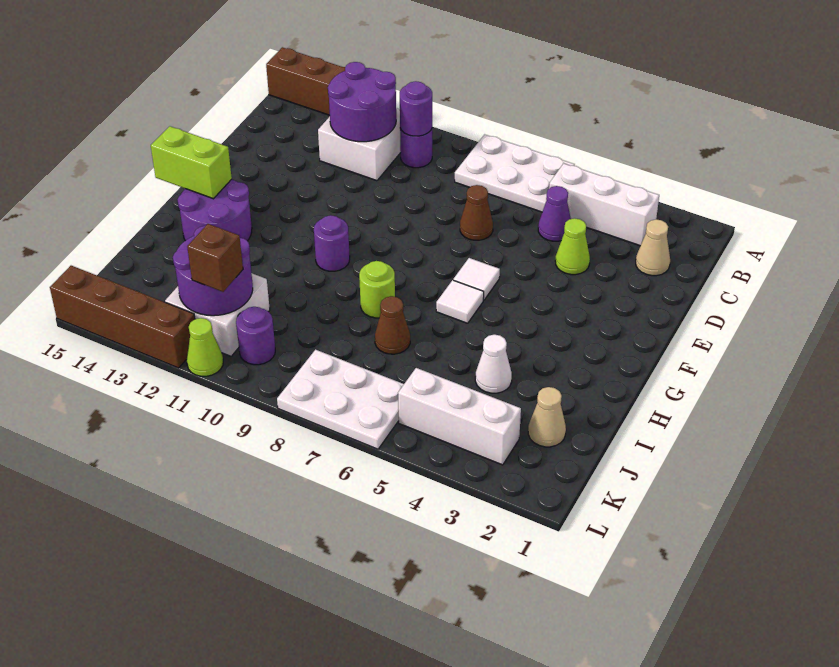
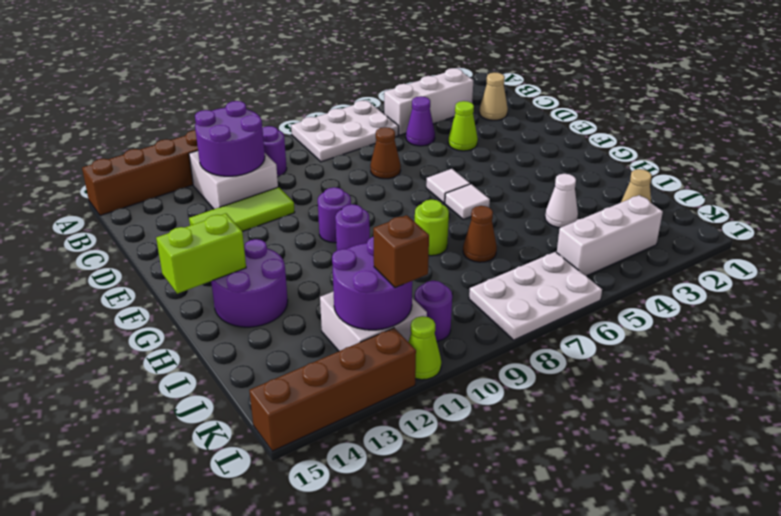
purple round brick B10 level 2 -> purple round brick F10 level 1
none -> lime tile D11:D13 level 1

